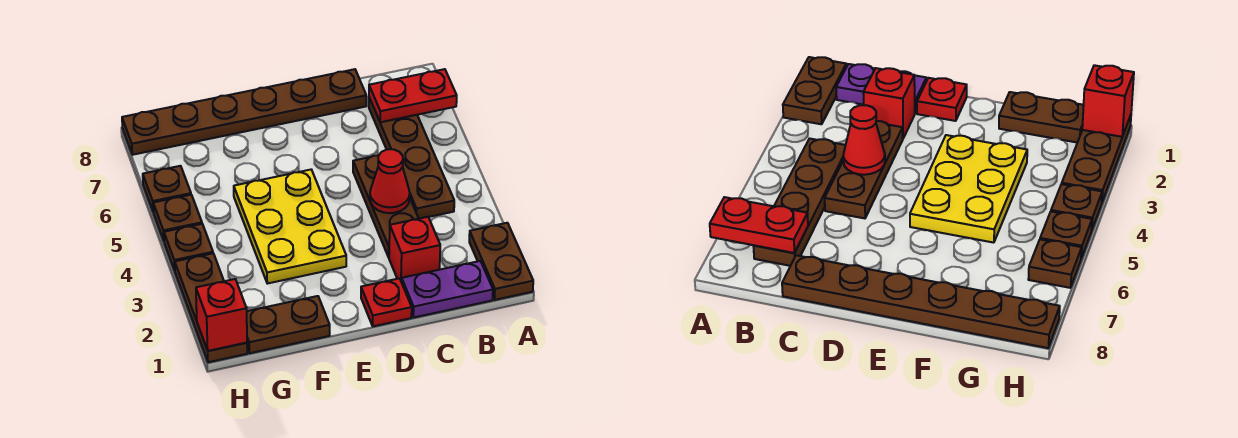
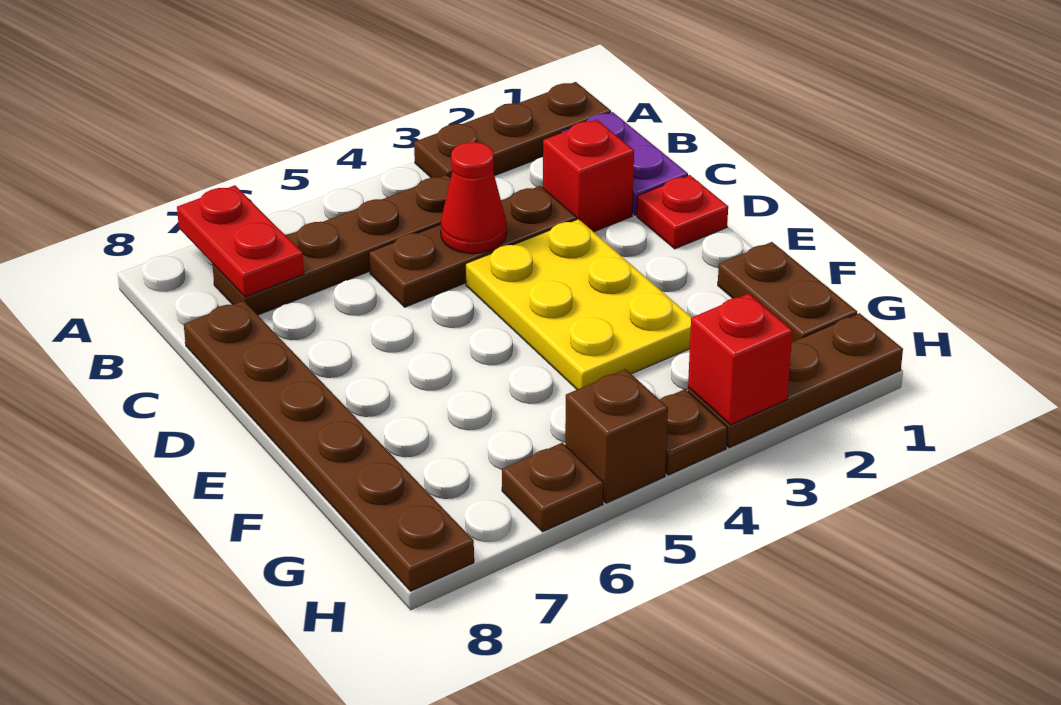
brown plate A1:A2 level 1 -> brown plate A1:A3 level 1
yellow plate E3:F5 level 1 -> yellow plate D3:F4 level 1
red brick H1 level 2 -> red brick H3 level 2
brown plate H5 level 1 -> brown brick H5 level 1

